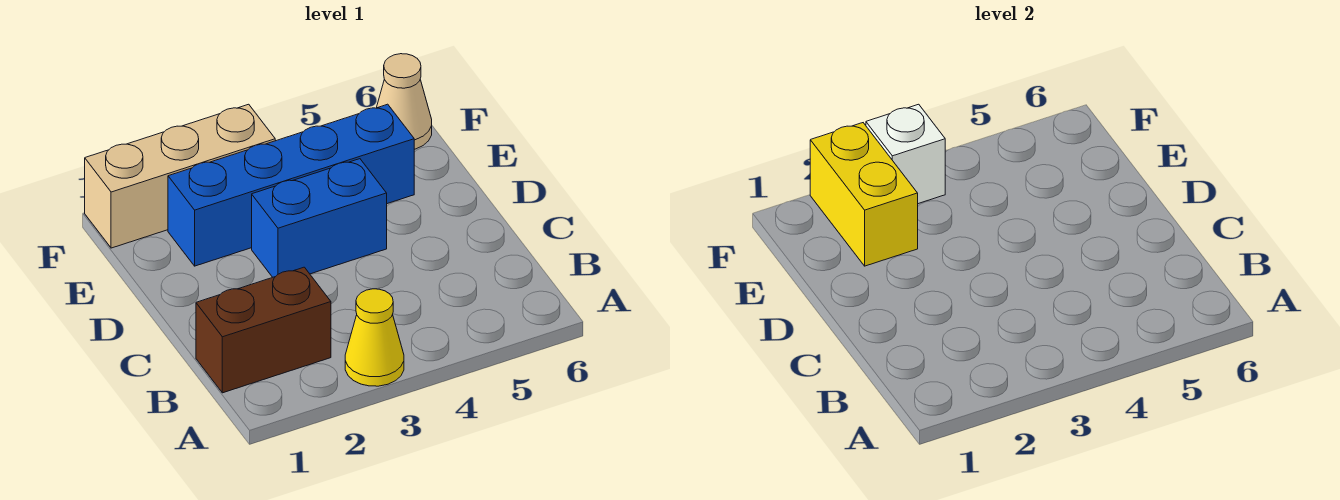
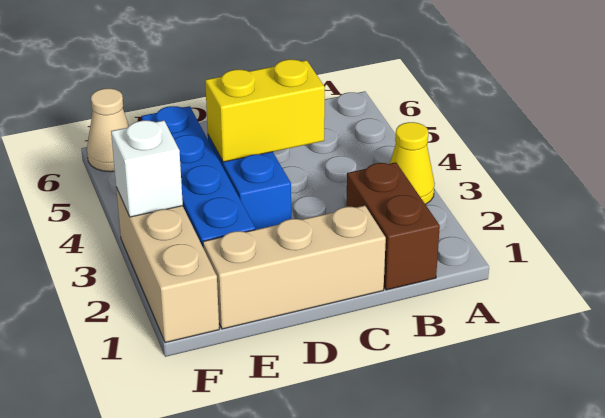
none -> tan brick C1:E1 level 1
yellow brick E2:F2 level 2 -> yellow brick C4:D4 level 2

